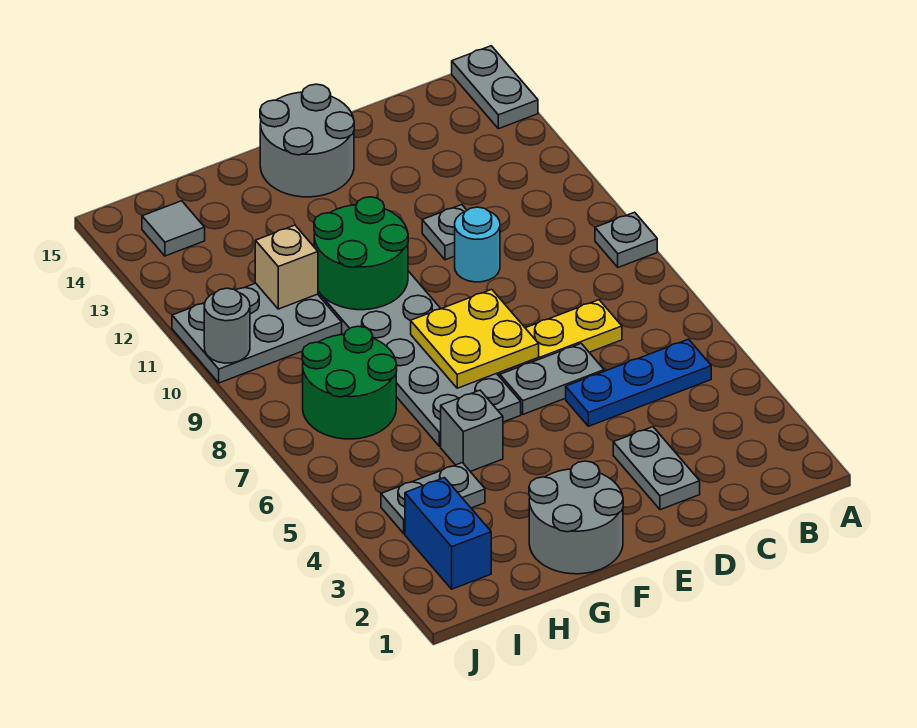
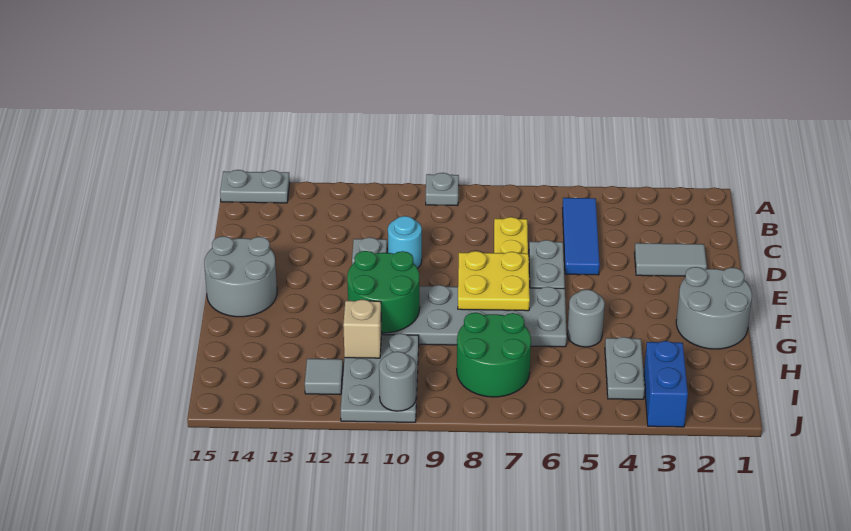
blue plate B5:D5 level 1 -> blue tile B5:D5 level 1
grey plate D2:D3 level 1 -> grey tile D2:D3 level 1
grey brick G5 level 1 -> grey round brick G5 level 1
blue brick I2:I3 level 1 -> blue brick I3:J3 level 1
grey tile I14 level 1 -> grey tile I12 level 1

